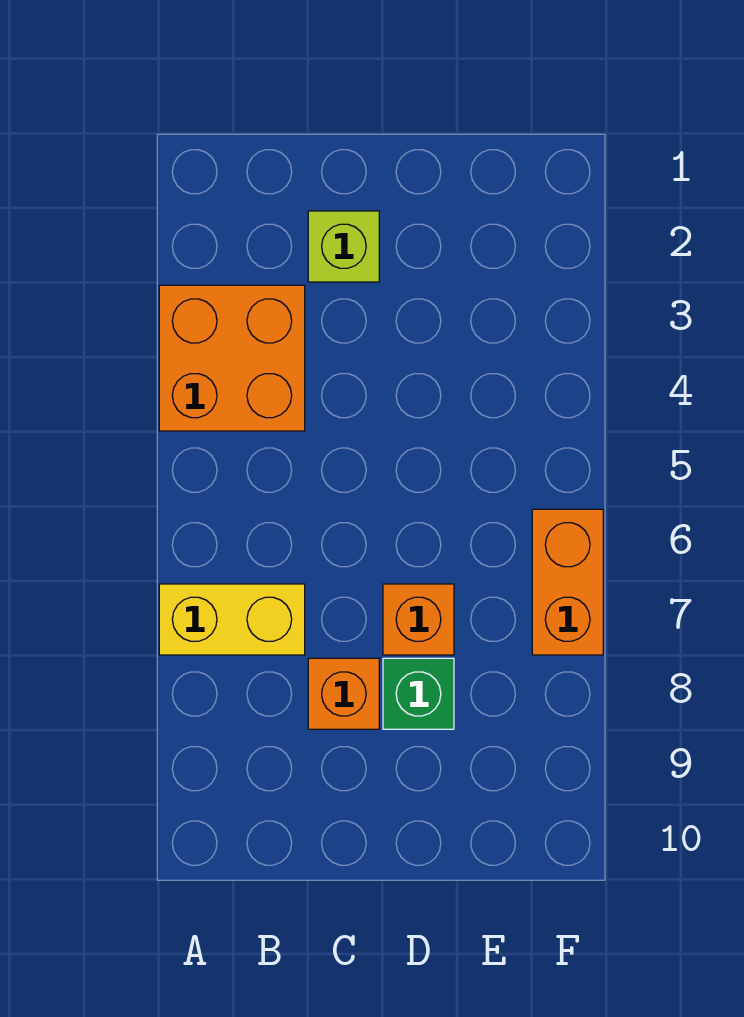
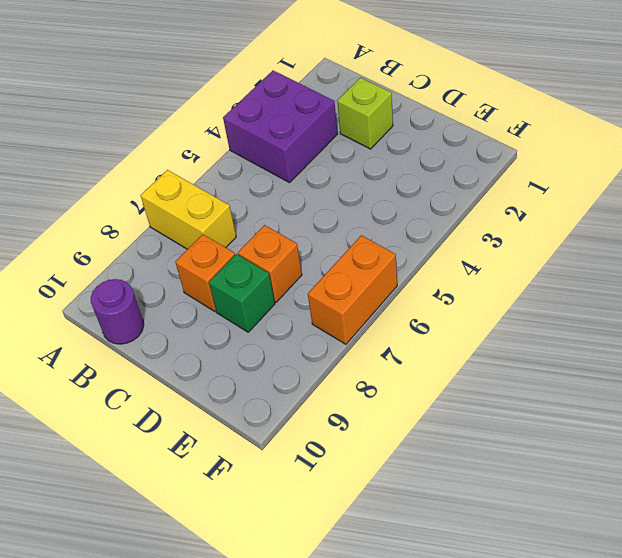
orange brick A3:B4 level 1 -> purple brick A3:B4 level 1
none -> purple round brick B10 level 1

